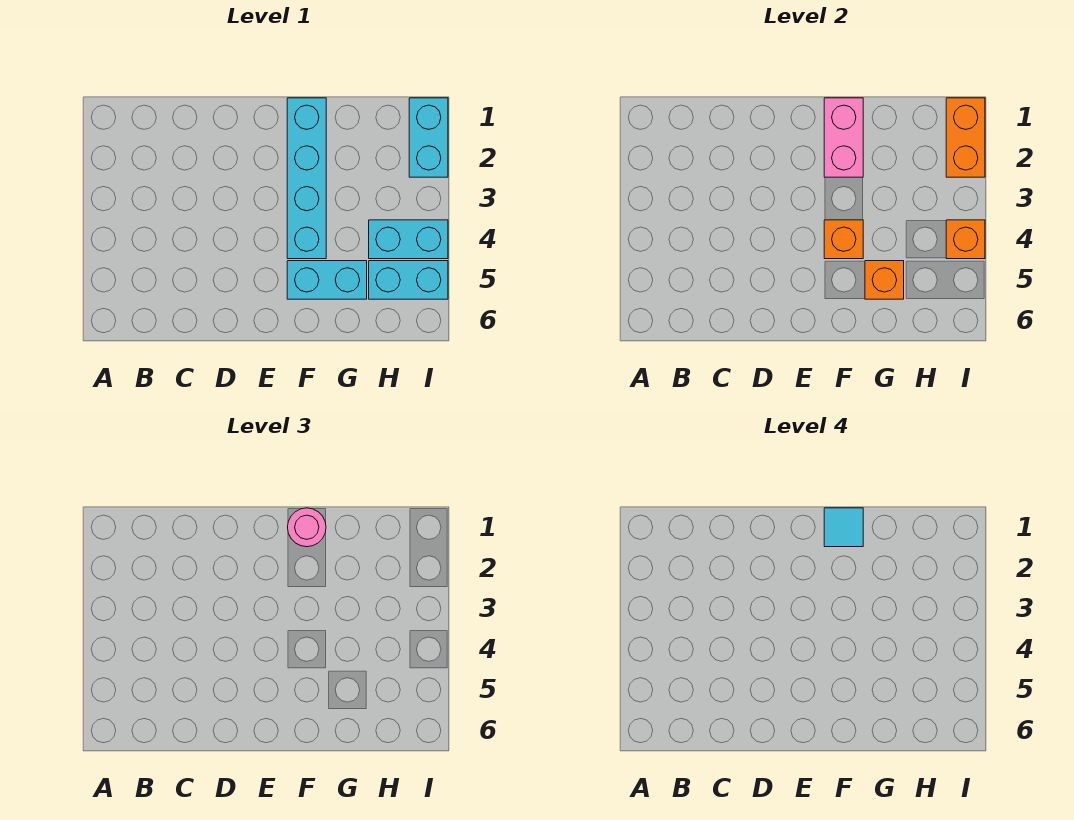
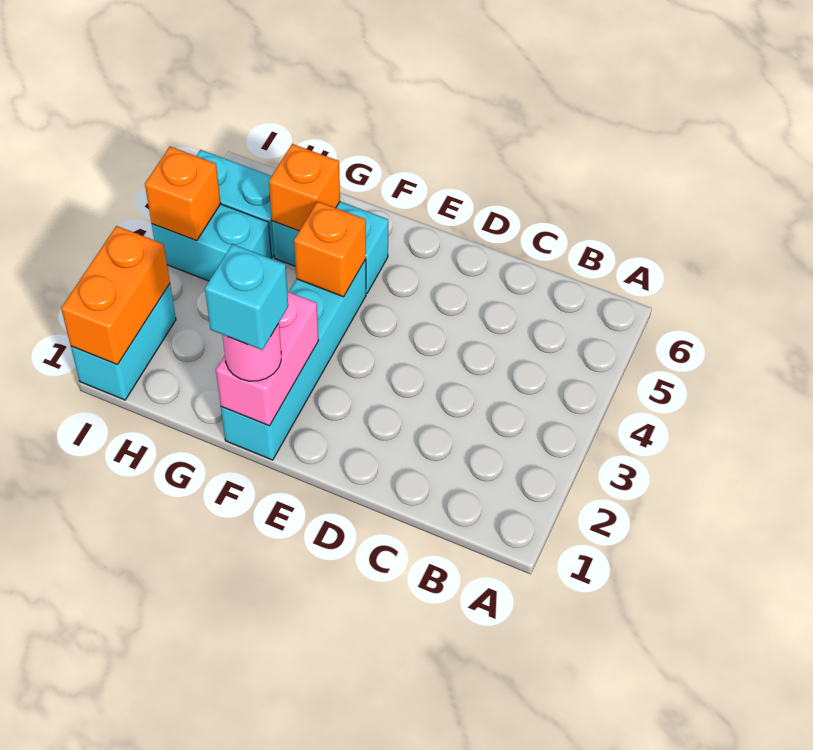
cyan tile F1 level 4 -> cyan brick F1 level 4

